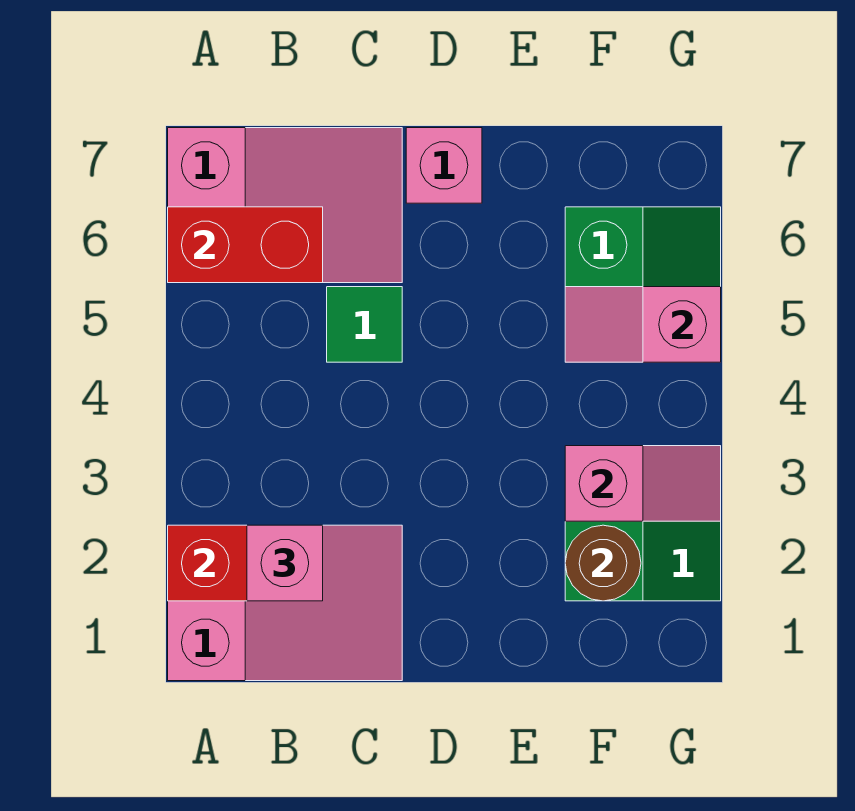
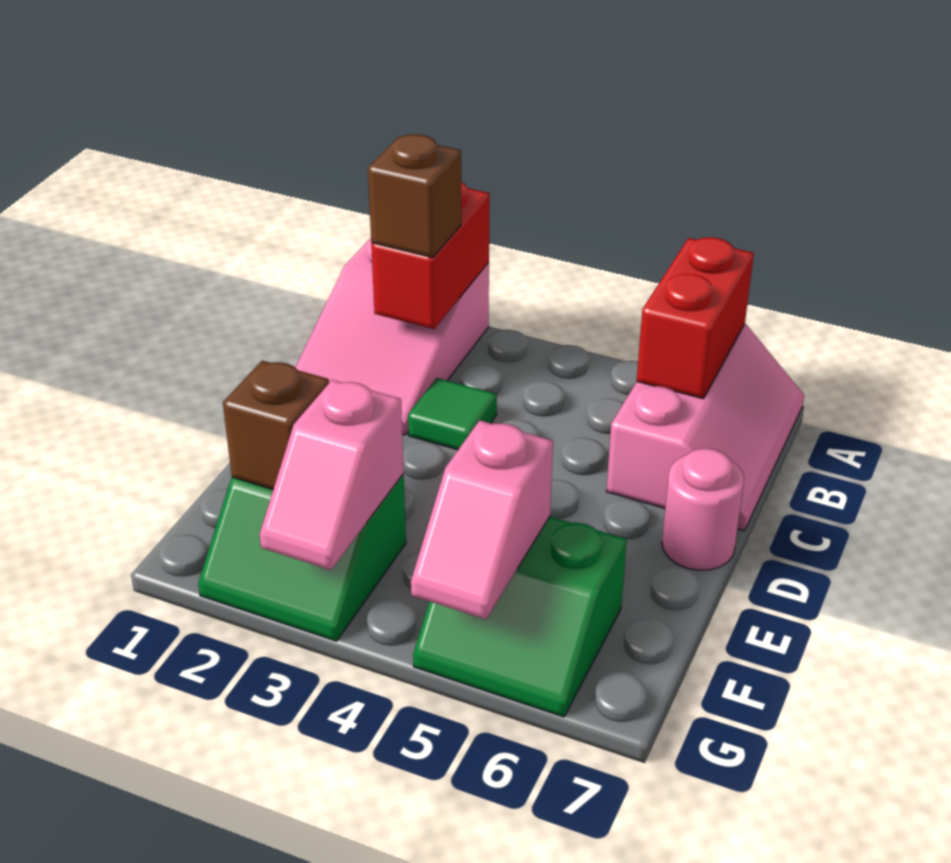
pink slope A6:C7 level 1 top A -> pink slope A6:C7 level 1 top 6
pink brick B2 level 3 -> brown brick B2 level 3
green tile C5 level 1 -> green tile C3 level 1
pink brick D7 level 1 -> pink round brick D7 level 1
brown round brick F2 level 2 -> brown brick F2 level 2
pink slope F5:G5 level 2 top G -> pink slope F5:G5 level 2 top F

